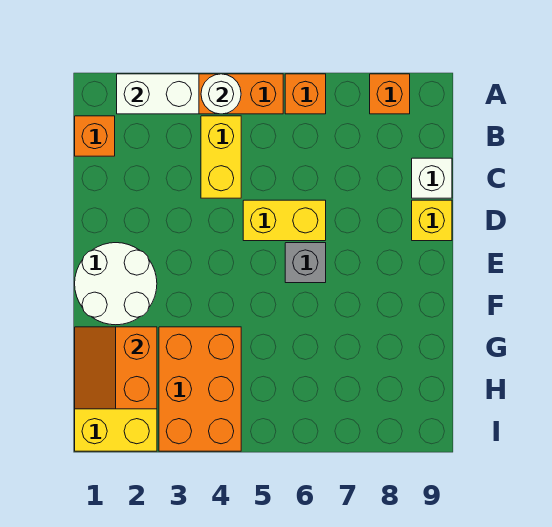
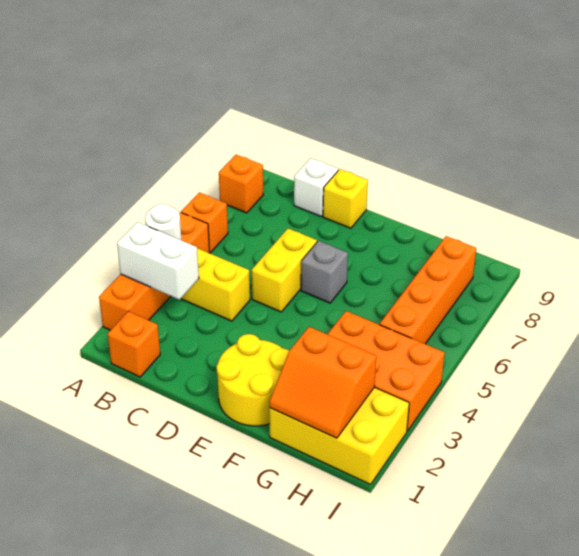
white brick A2:A3 level 2 -> white brick A3:B3 level 2
white round brick E1:F2 level 1 -> yellow round brick E1:F2 level 1
none -> orange brick H5:H8 level 1

